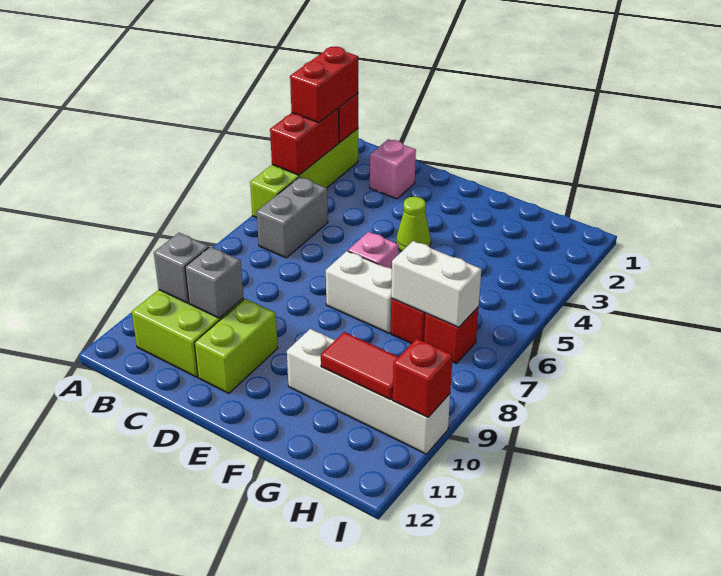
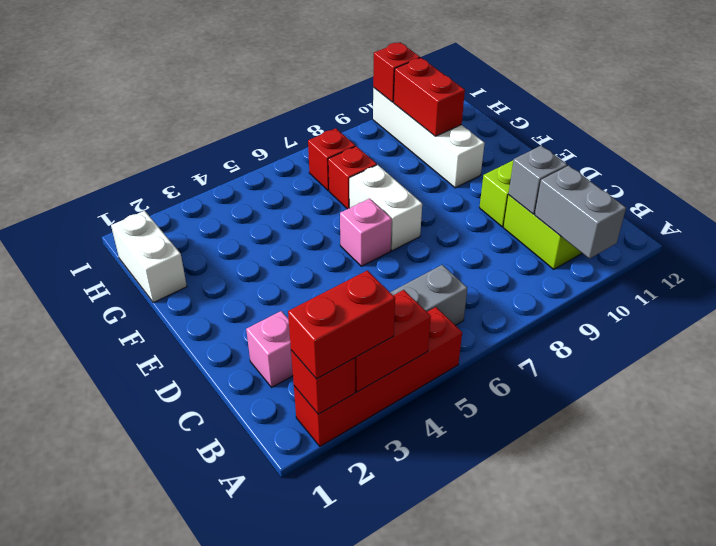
lime brick A2:A5 level 1 -> red brick A2:A5 level 1
grey brick B10 level 2 -> grey brick A10:B10 level 2
lime cone E4 level 1 -> none
white brick G7:H7 level 2 -> white brick G1:H1 level 1
red tile G10:H10 level 2 -> red brick G10:H10 level 2

